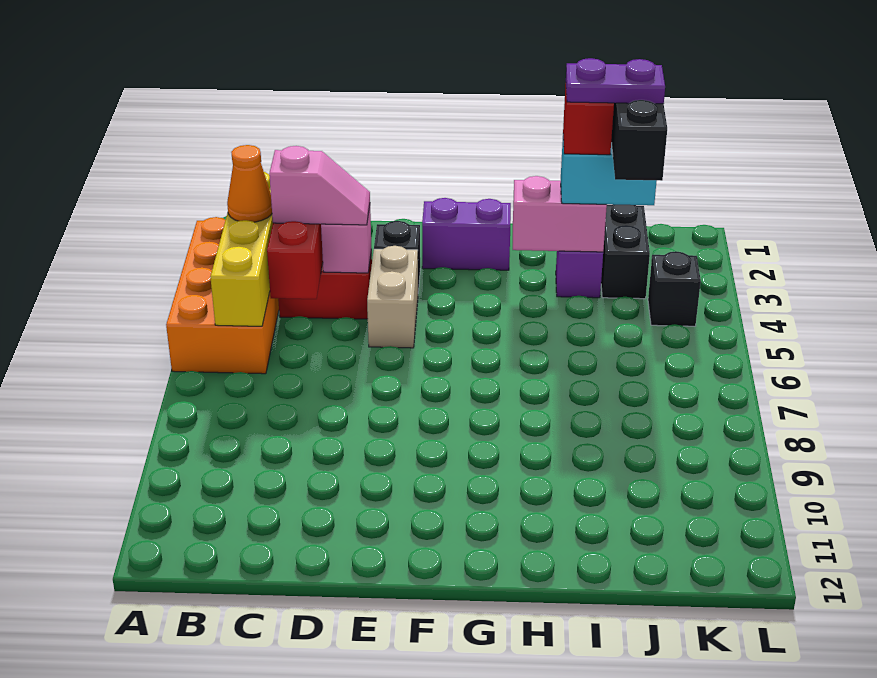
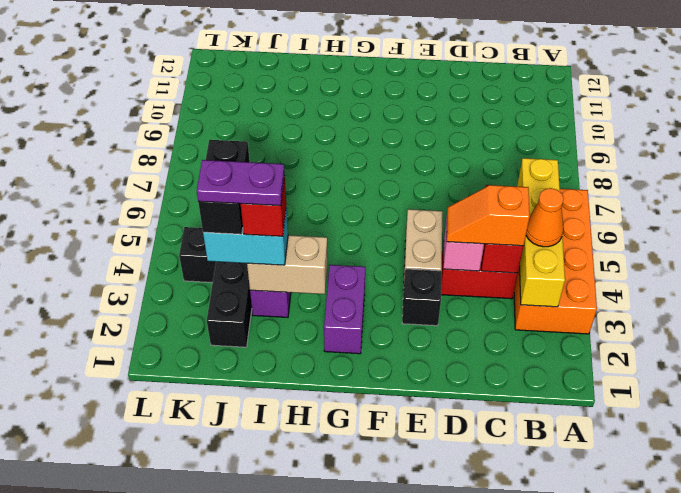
pink slope C4:D4 level 3 top C -> orange slope C4:D4 level 3 top C
purple brick F2:G2 level 1 -> purple brick G2:G3 level 1
pink brick H3:I3 level 2 -> tan brick H3:I3 level 2

